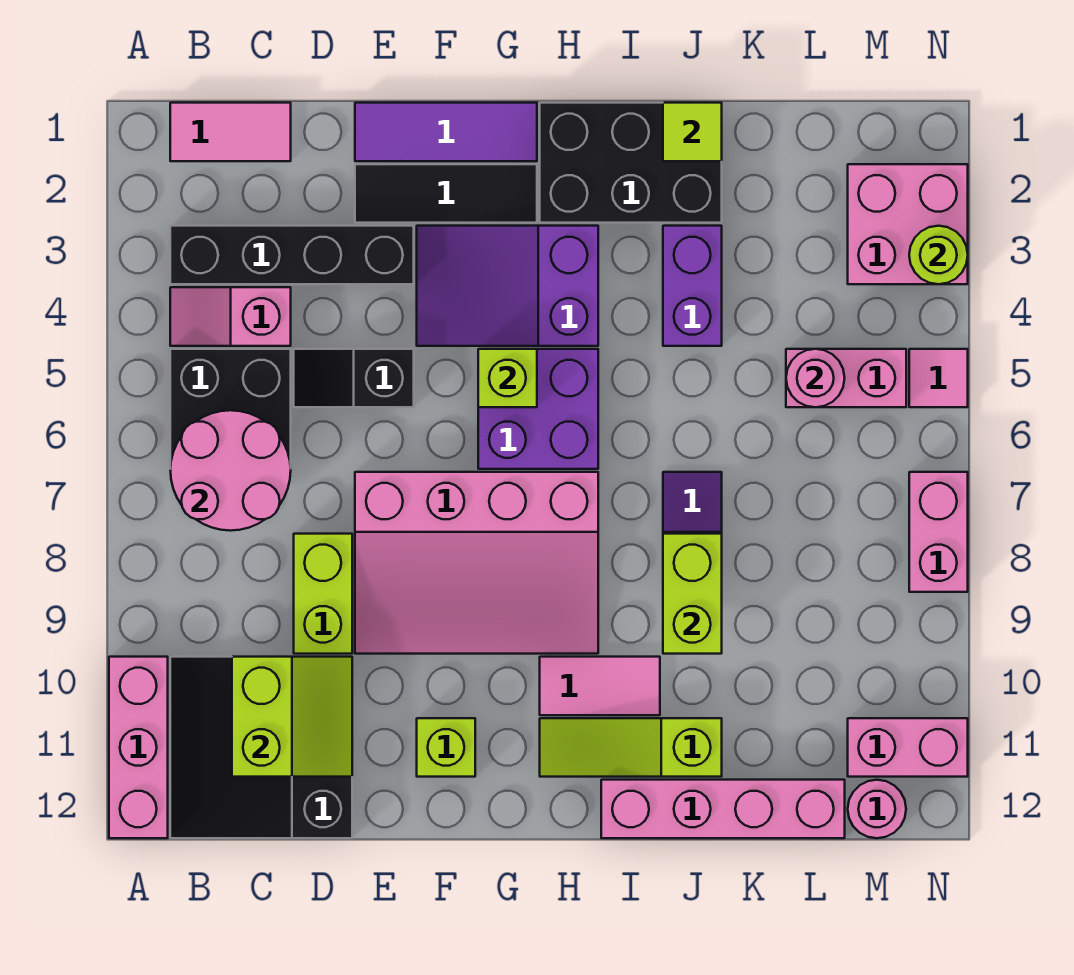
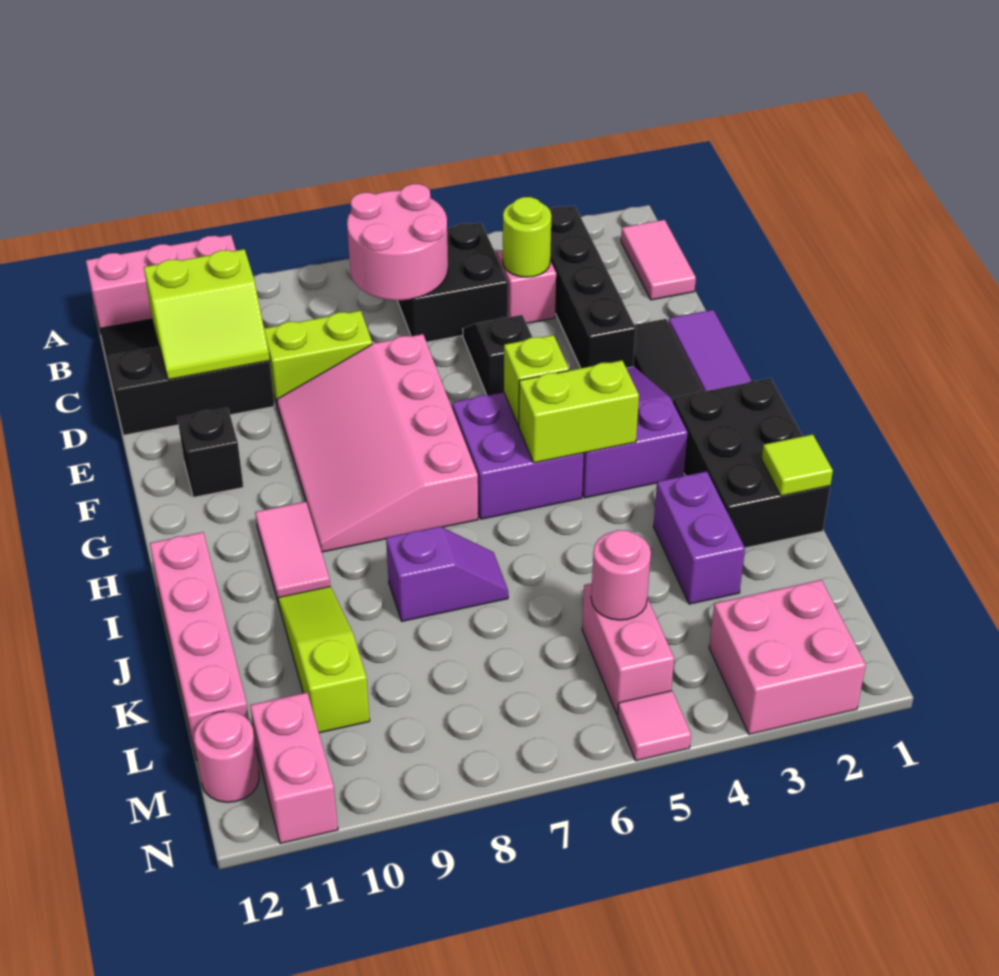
lime brick F11 level 1 -> black brick F11 level 1
lime slope H11:J11 level 1 top J -> lime slope J10:L10 level 1 top L
purple brick J3:J4 level 1 -> purple brick J3:K3 level 1
lime brick J8:J9 level 2 -> lime brick H4:H5 level 2
lime round brick N3 level 2 -> lime round brick C4 level 2
pink brick N7:N8 level 1 -> none

